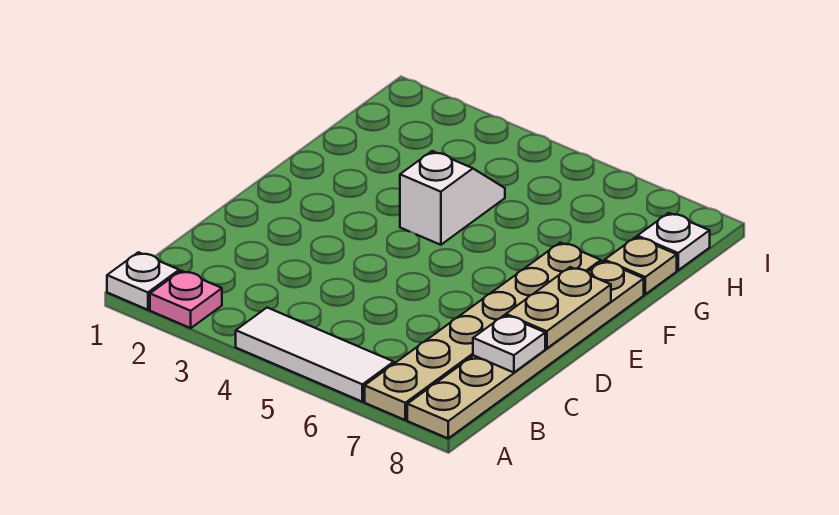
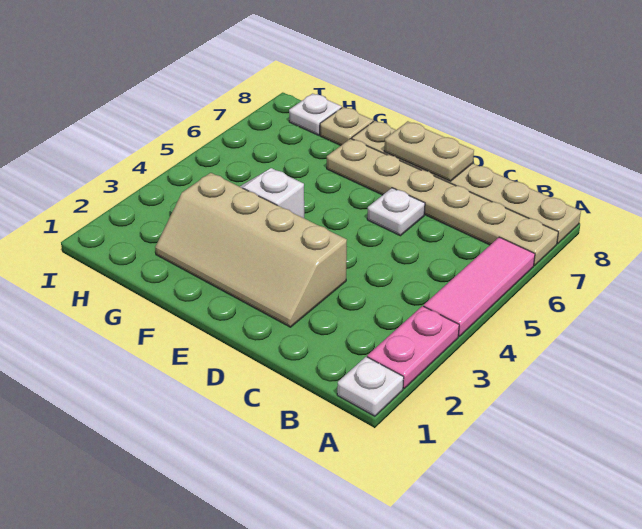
pink plate A2 level 1 -> pink plate A2:A3 level 1
white tile A4:A6 level 1 -> pink tile A4:A6 level 1
white plate C8 level 2 -> white plate D6 level 1
none -> tan slope D2:G3 level 1 top 3

